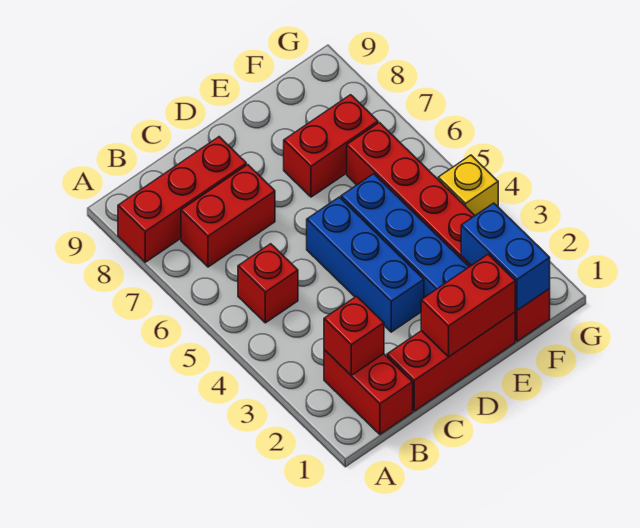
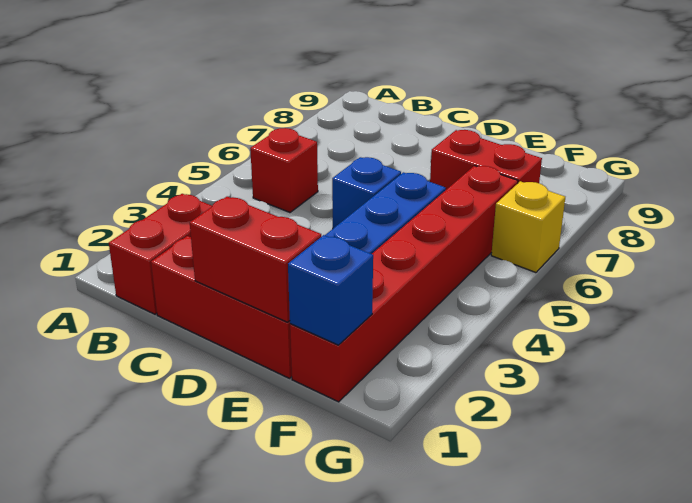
red brick A8:C8 level 1 -> none
red brick B2 level 2 -> none
red brick B7:C7 level 1 -> none
blue brick D3:D5 level 1 -> blue brick D5 level 1
blue brick F1:F2 level 2 -> blue brick F1 level 2
yellow brick G4 level 1 -> yellow brick G6 level 1

